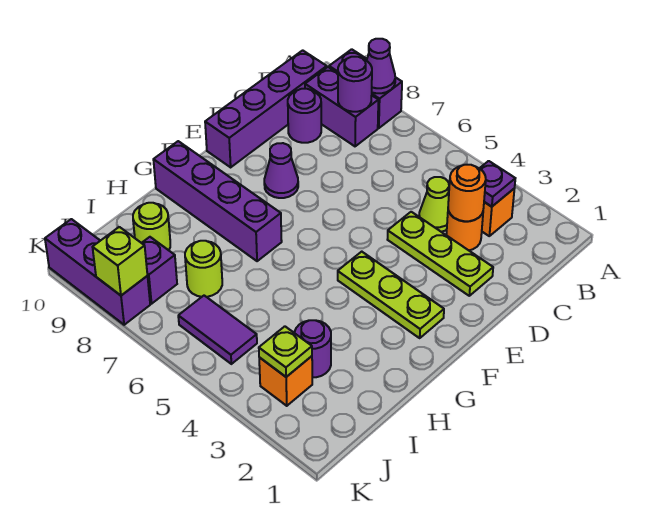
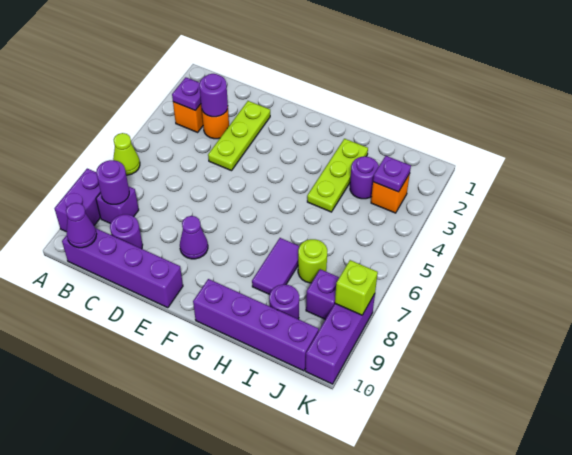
purple cone A8 level 2 -> purple cone B10 level 2
purple brick B8:B9 level 1 -> purple brick B8 level 1
orange round brick C3 level 2 -> purple round brick C3 level 2
lime cone C4 level 1 -> lime cone A6 level 1
lime plate F2:F4 level 1 -> lime plate H2:H4 level 1
purple brick G7:G10 level 1 -> purple brick G10:J10 level 1
lime round brick I9 level 1 -> purple round brick I9 level 1
lime plate J3 level 2 -> purple plate J3 level 2
purple tile J5:J6 level 1 -> purple tile H7:H8 level 1

